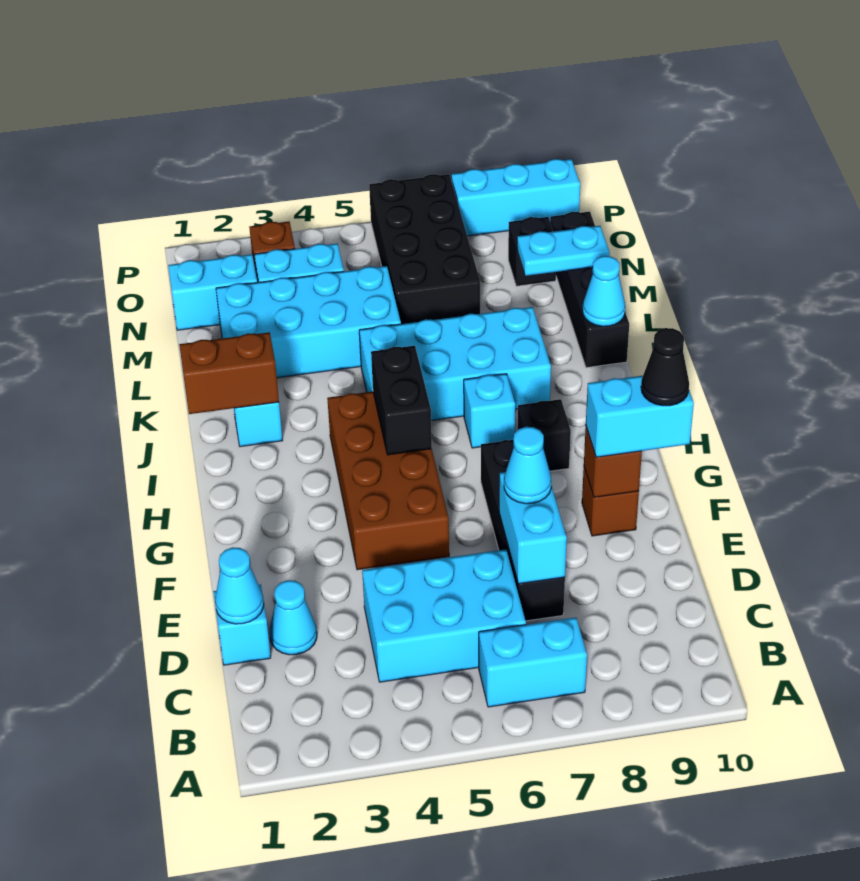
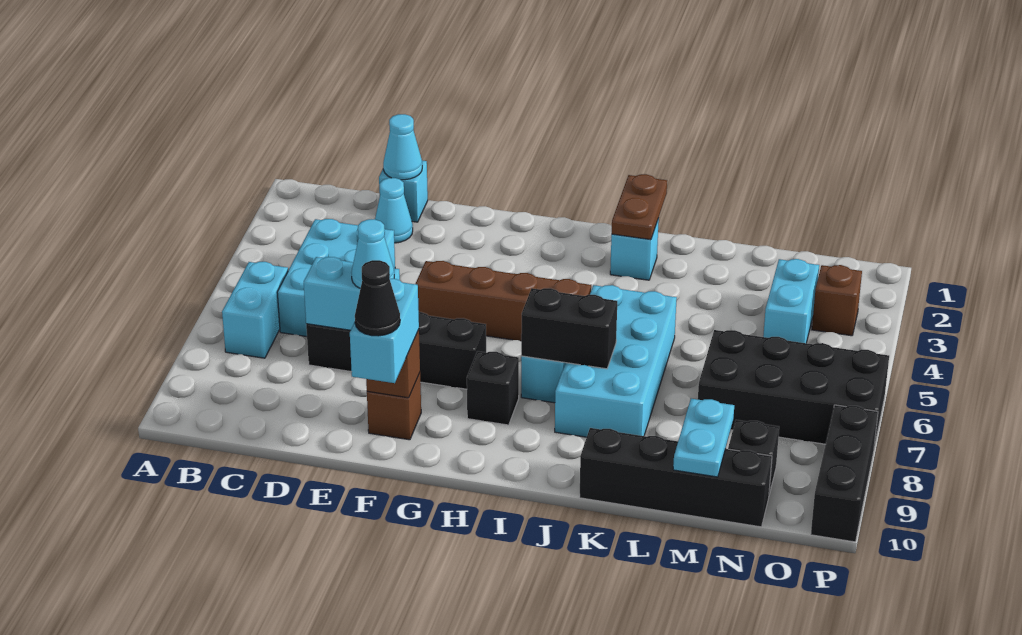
brown brick F4:I5 level 1 -> brown brick F5:I5 level 1
black brick H5:I5 level 2 -> black brick I7:J7 level 2
brown brick J1:J2 level 2 -> brown plate J1:J2 level 2
cyan cone K10 level 2 -> none
cyan brick L2:M5 level 1 -> none
cyan brick N1:N2 level 1 -> none
cyan brick P8:P10 level 1 -> black brick P8:P10 level 1

